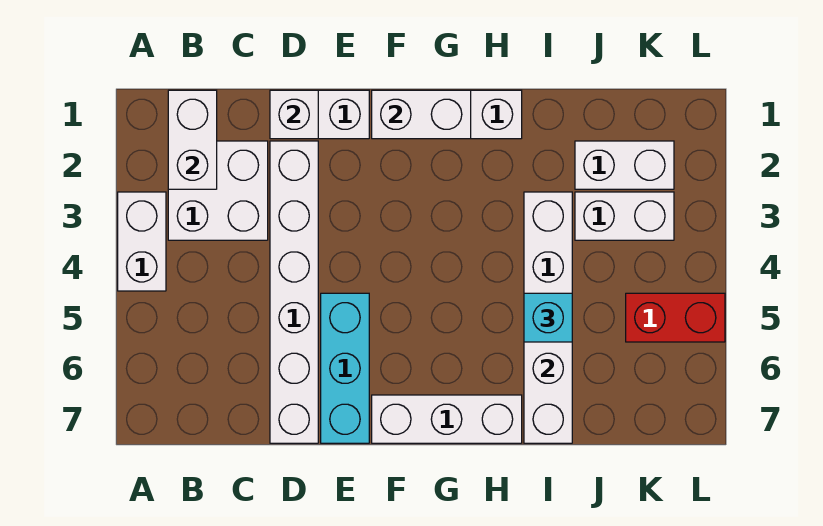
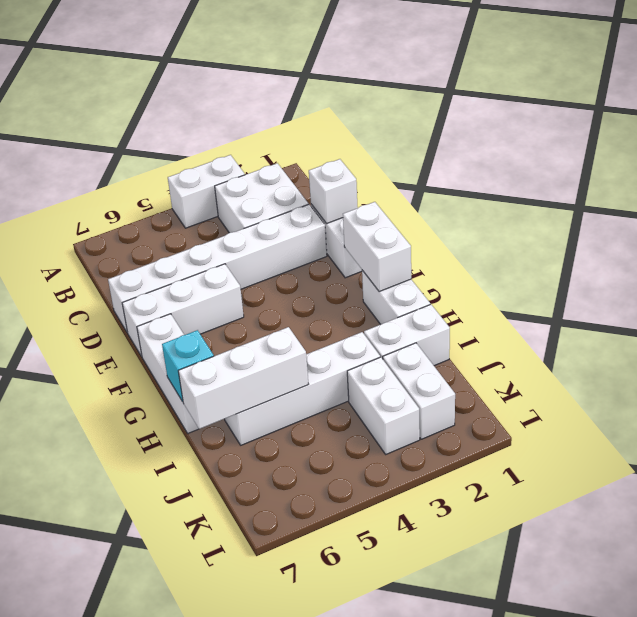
white brick B1:B2 level 2 -> white brick I1:I2 level 1
cyan brick E5:E7 level 1 -> white brick E5:E7 level 1
cyan brick I5 level 3 -> cyan brick H7 level 2
red brick K5:L5 level 1 -> none

